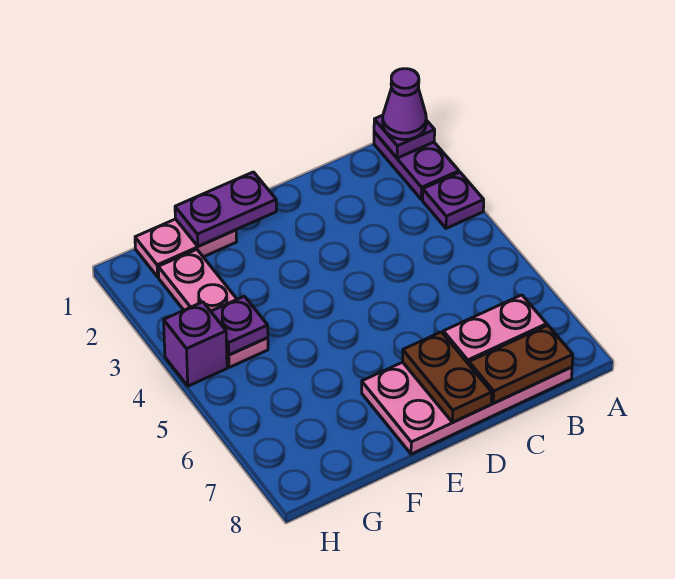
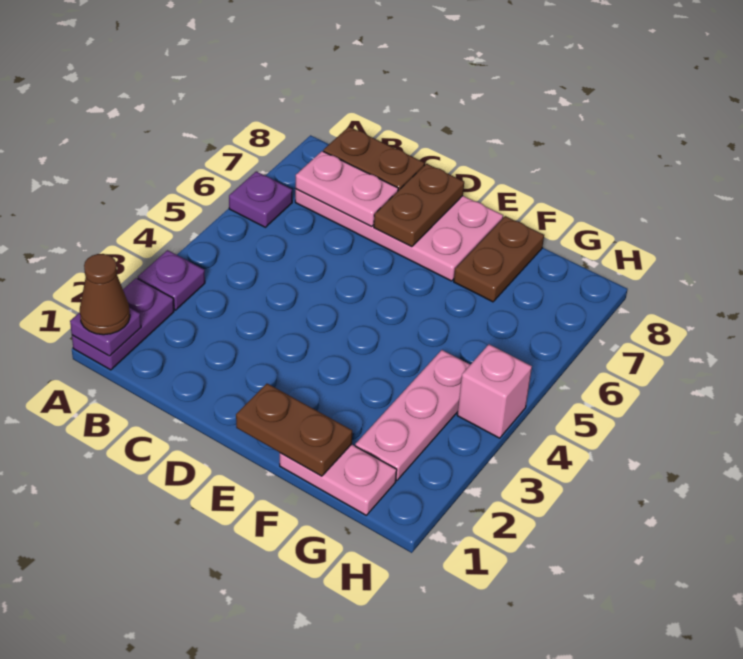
purple cone A1 level 3 -> brown cone A1 level 3
purple plate E1:F1 level 2 -> brown plate E1:F1 level 2
none -> brown plate F7:F8 level 1
purple plate G4 level 2 -> purple plate A6 level 1
purple brick H4 level 1 -> pink brick H4 level 1

